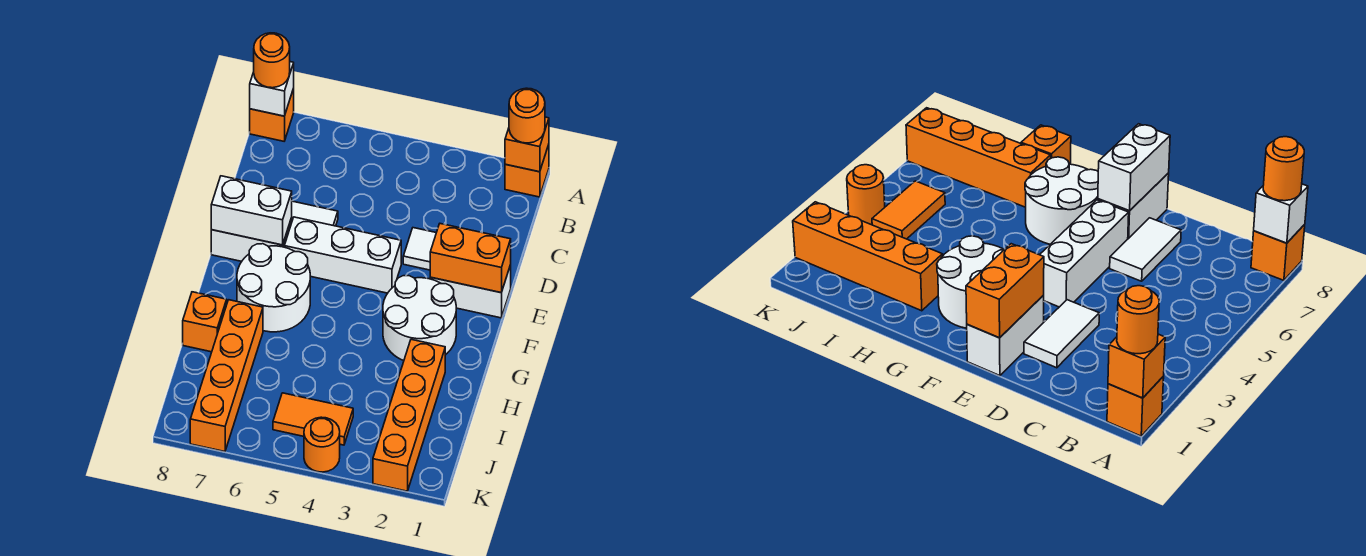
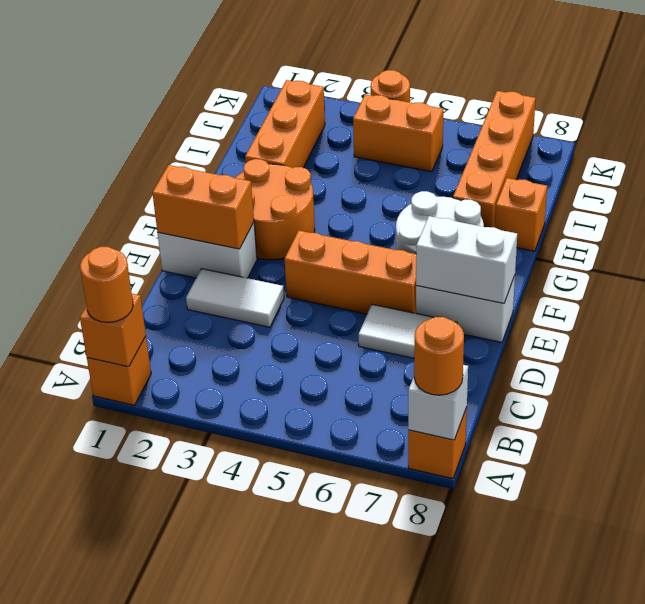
white brick E4:E6 level 1 -> orange brick E4:E6 level 1
white round brick F2:G3 level 1 -> orange round brick F2:G3 level 1
orange brick H2:K2 level 1 -> orange brick H2:J2 level 1
orange tile J4:J5 level 1 -> orange brick J4:J5 level 1

